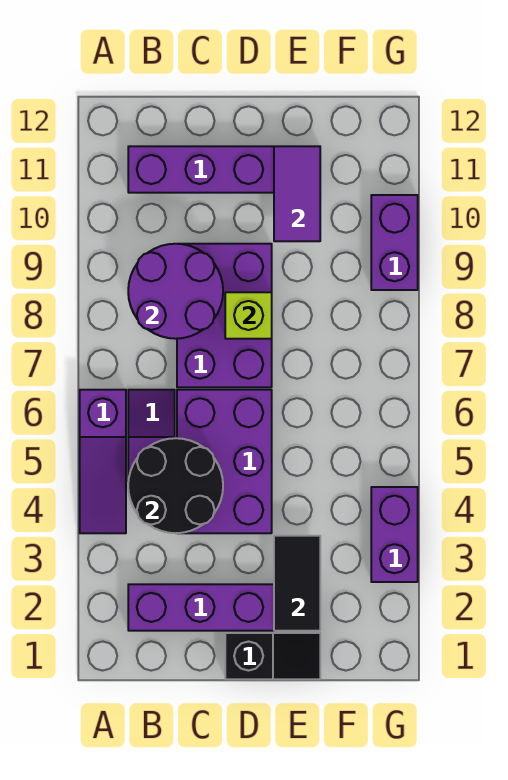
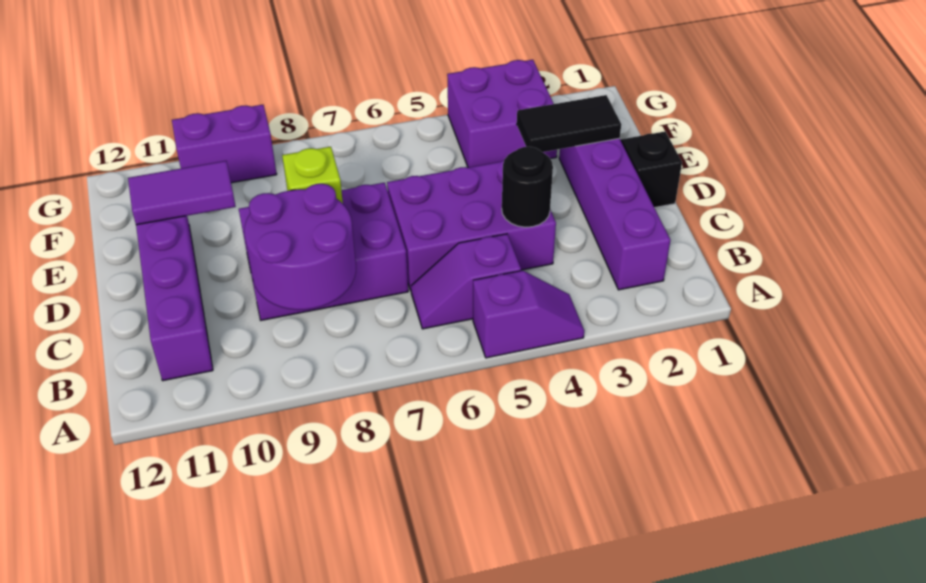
purple slope A4:A6 level 1 top 6 -> purple slope A4:A5 level 1 top 5
black round brick B4:C5 level 2 -> black round brick C4 level 2
purple brick G3:G4 level 1 -> purple brick F3:G4 level 1

